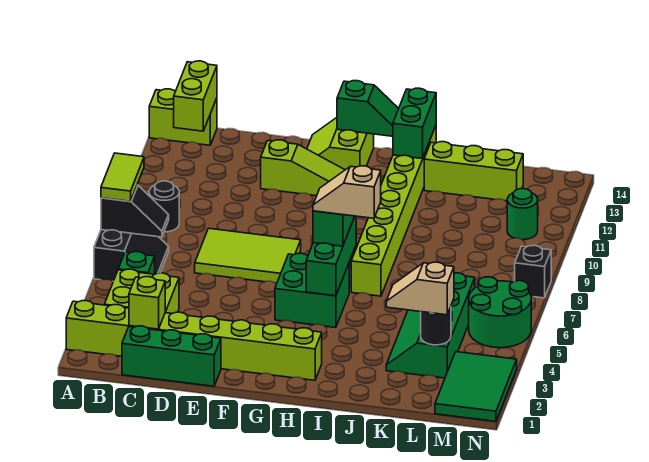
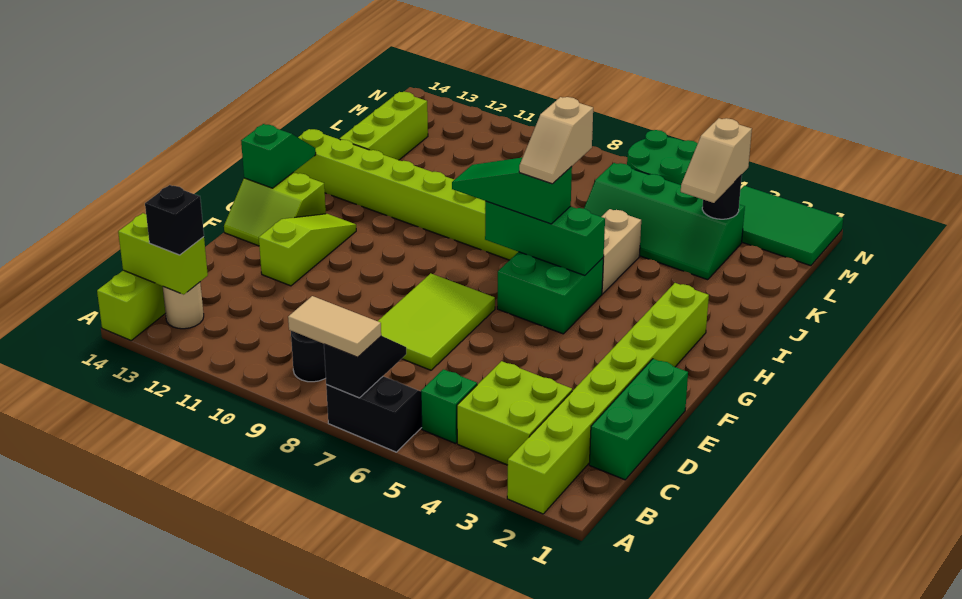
lime tile A7:A8 level 3 -> tan tile A7:A8 level 3
none -> tan round brick B13 level 1
lime brick C2 level 2 -> none
none -> tan brick I5:J5 level 1
green brick I13:I14 level 2 -> none
green round brick M11 level 1 -> none
black brick N8 level 1 -> black brick B13 level 3

